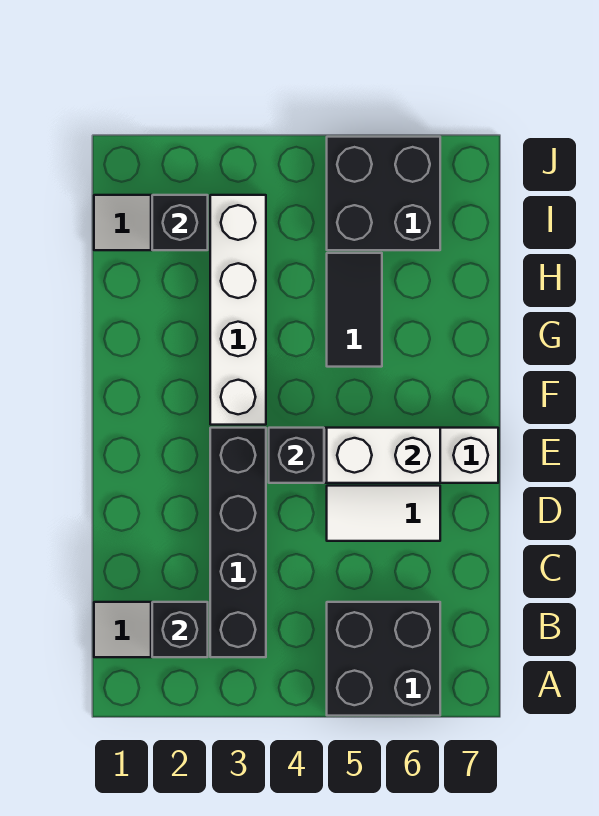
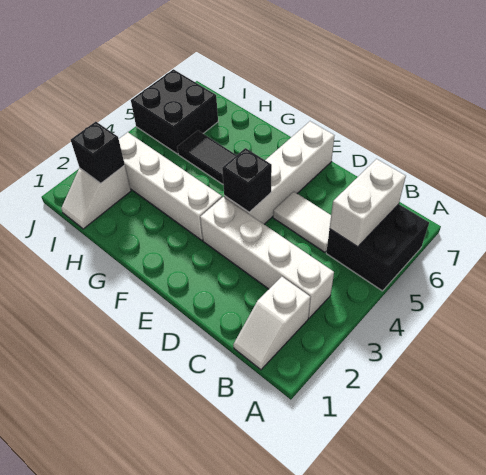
black brick B2 level 2 -> none
black brick B3:E3 level 1 -> white brick B3:E3 level 1
white tile D5:D6 level 1 -> white tile C5:D5 level 1
white brick E5:E6 level 2 -> white brick B5:B6 level 2

